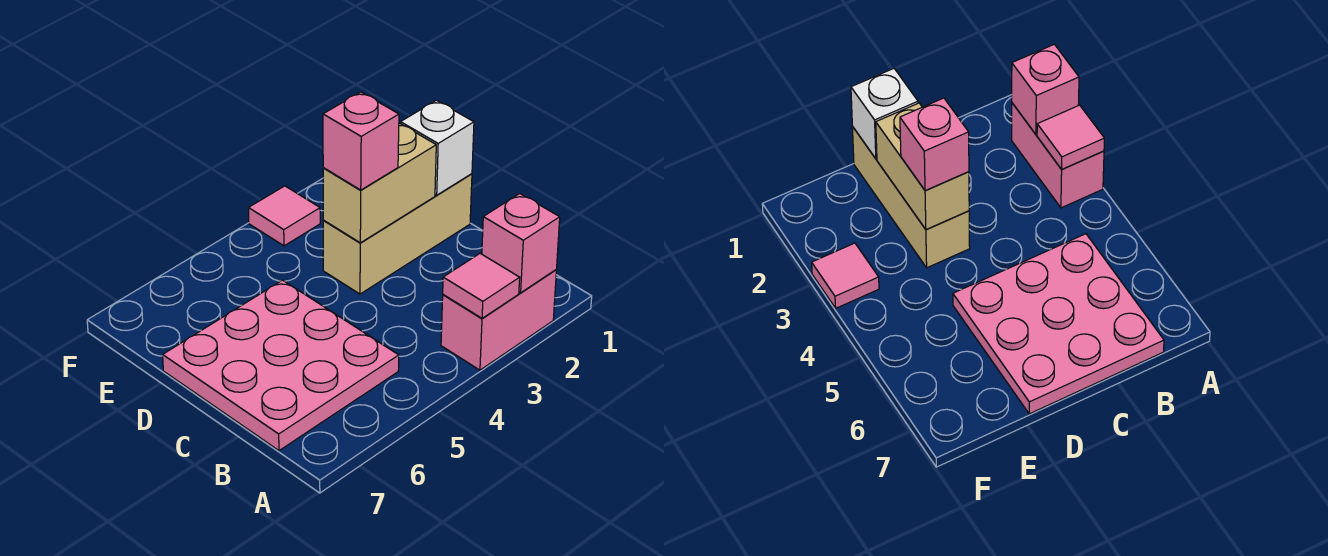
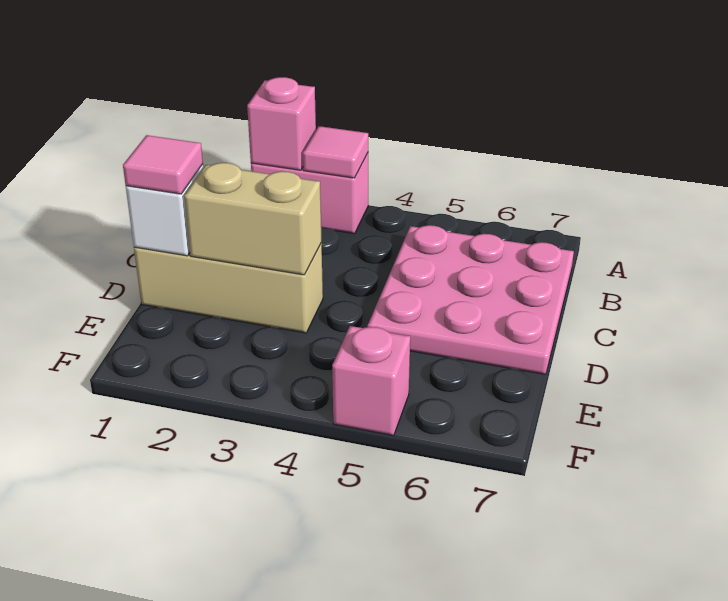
pink brick D3 level 3 -> pink brick F5 level 1
pink tile F3 level 1 -> pink tile D1 level 3

